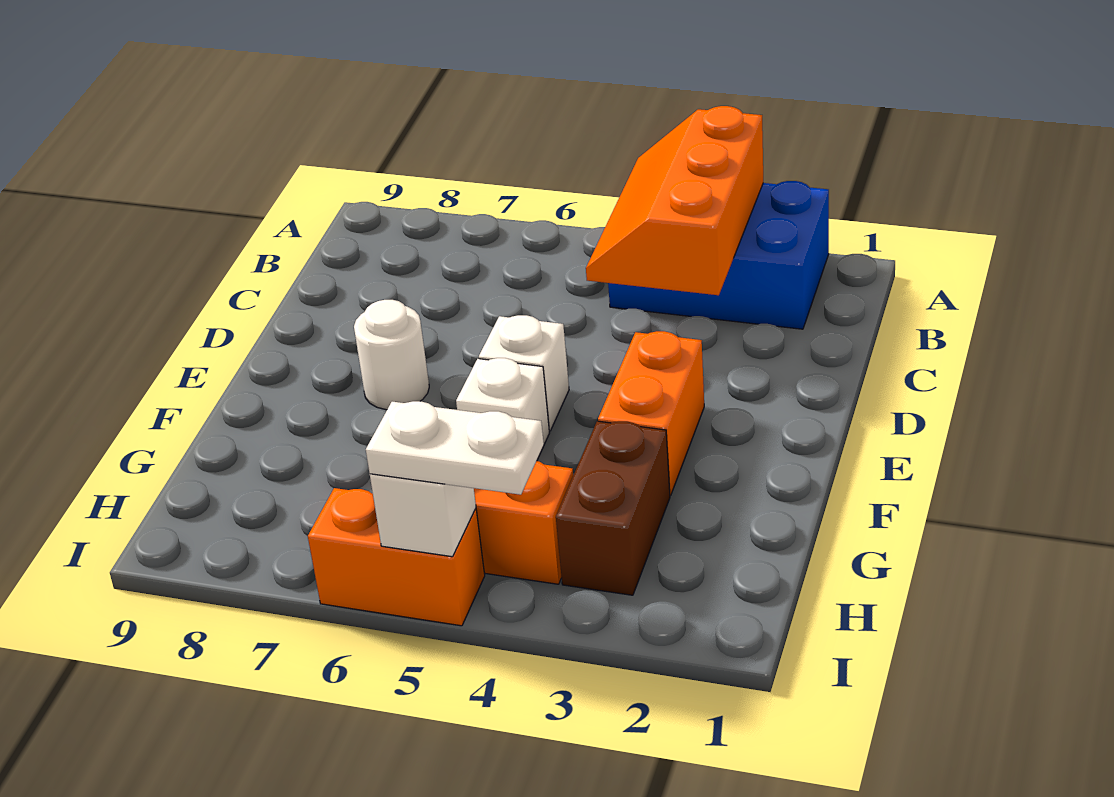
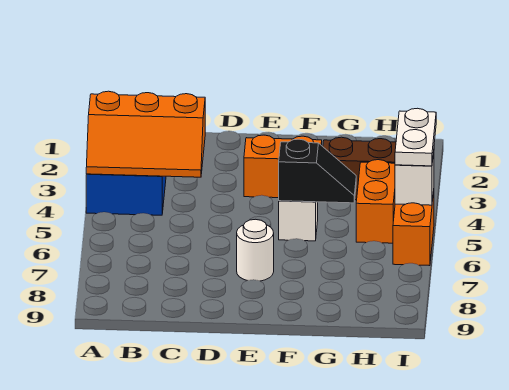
white brick E5 level 1 -> none
none -> black slope F5:G5 level 2 top F

